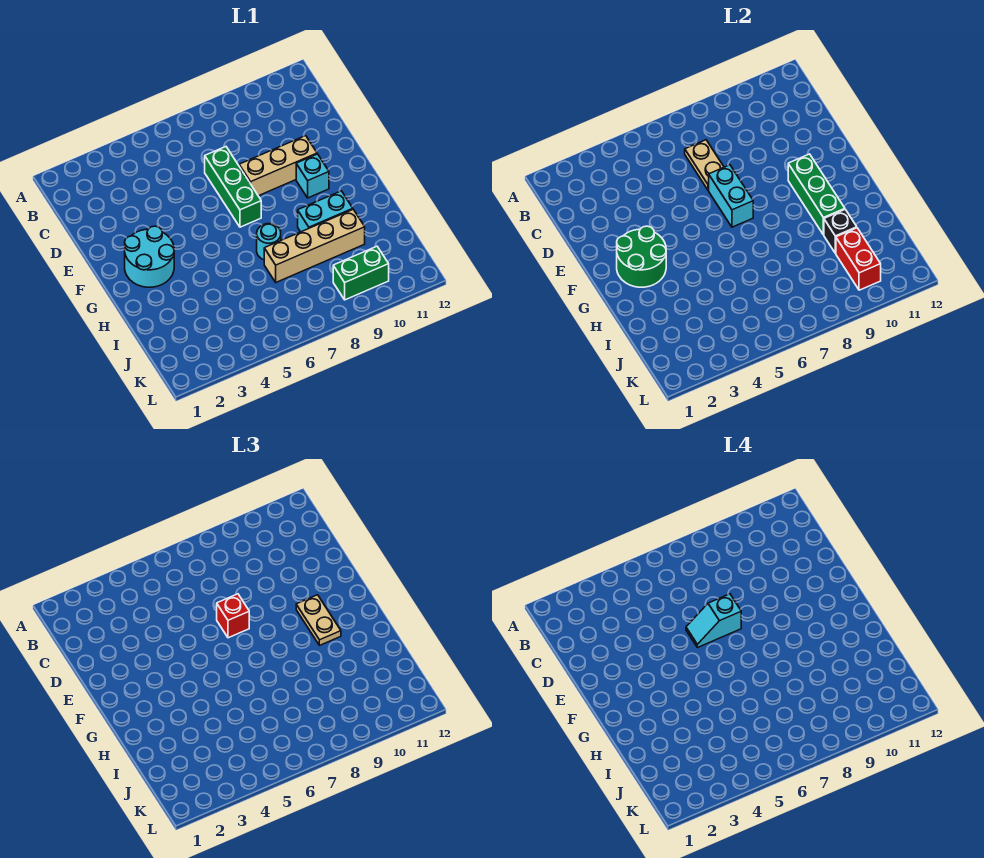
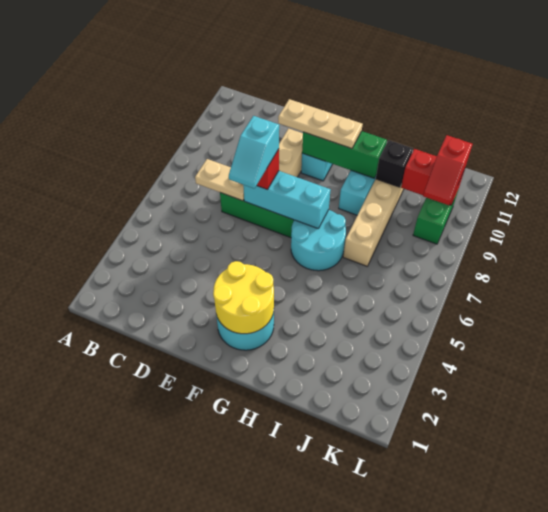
cyan brick E7:F7 level 2 -> cyan brick E7:G7 level 2
green round brick F2:G3 level 2 -> yellow round brick F2:G3 level 2
tan plate F10:G10 level 3 -> tan plate E10:G10 level 3
cyan round brick H7 level 1 -> cyan round brick G6:H7 level 1
none -> red slope K9:K10 level 3 top 10

